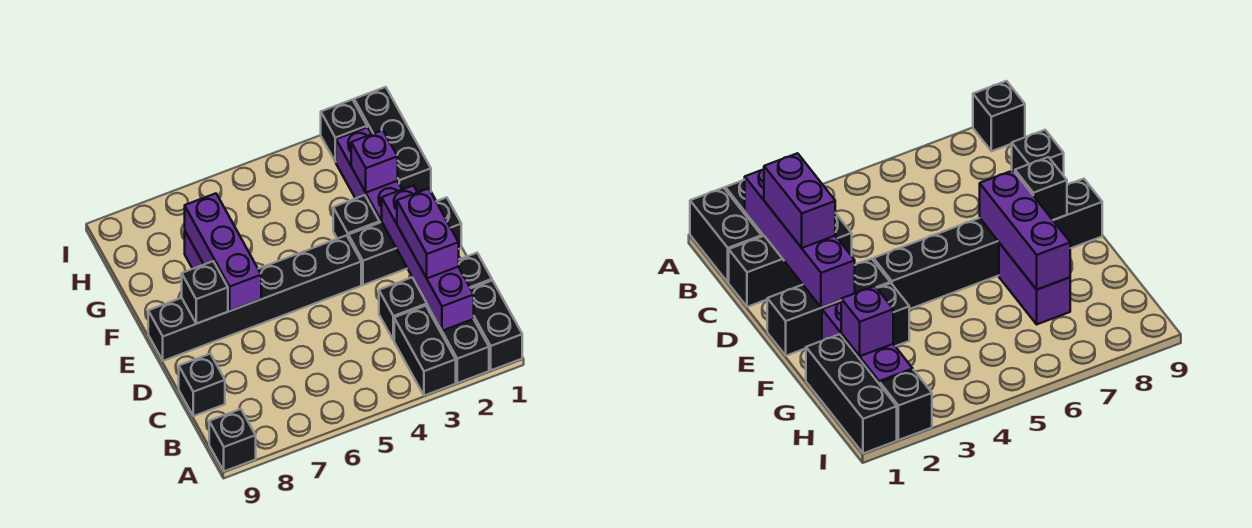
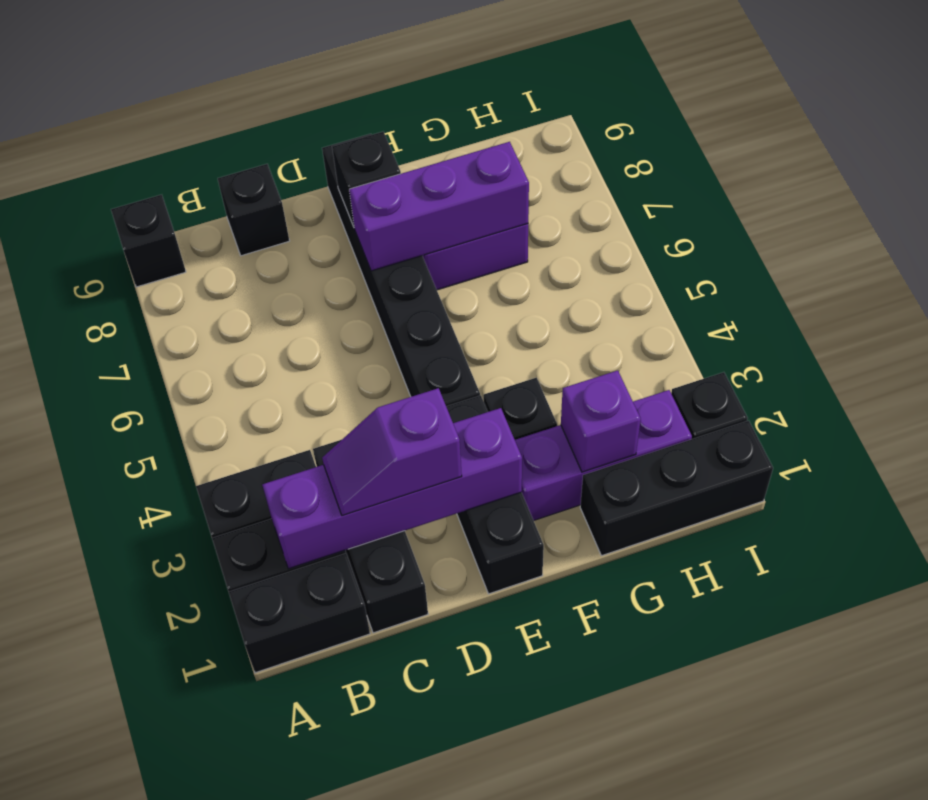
purple brick C2:D2 level 3 -> purple slope C2:D2 level 3 top D

